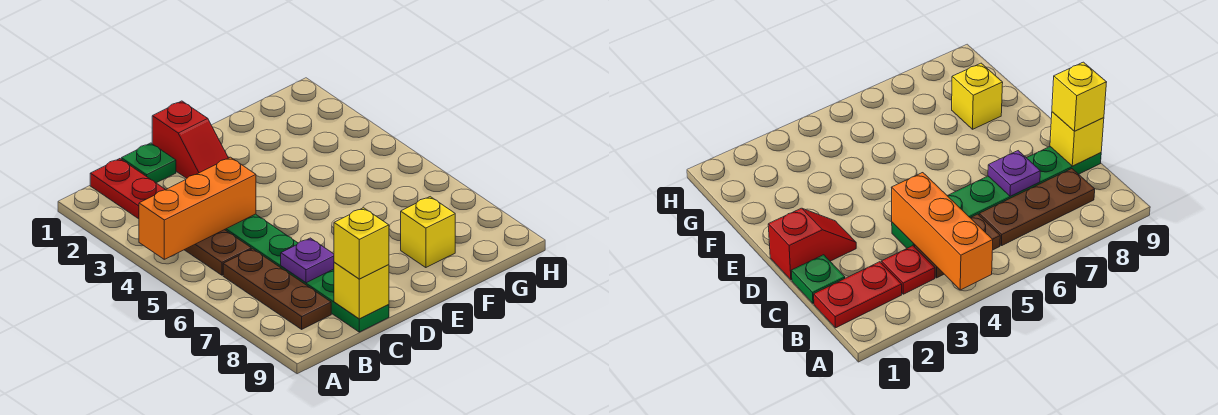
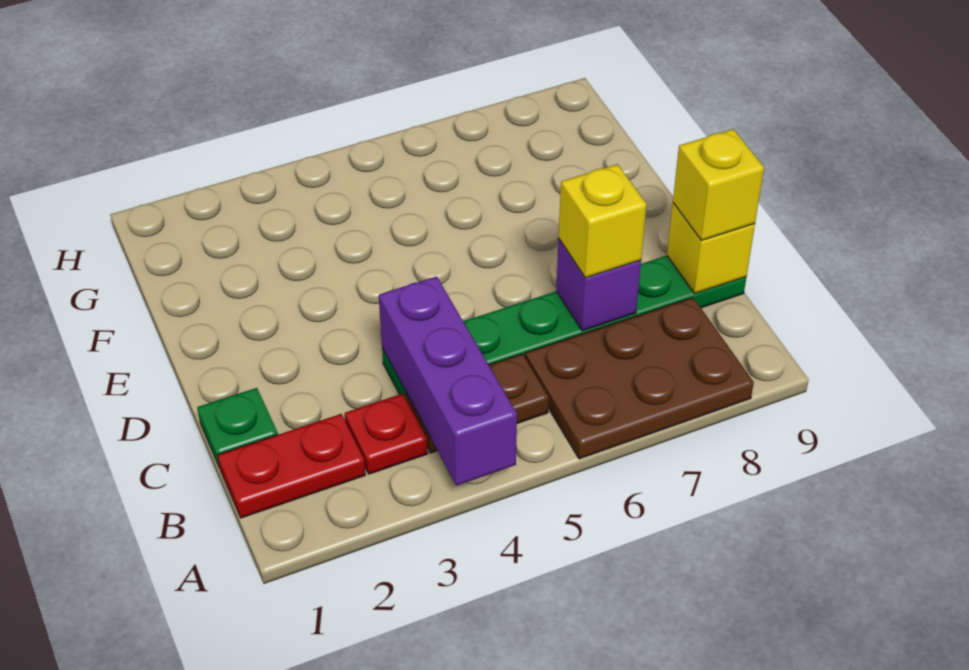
orange brick A4:C4 level 2 -> purple brick A4:C4 level 2
brown plate B6:B8 level 1 -> brown plate A6:B8 level 1
purple plate C7 level 2 -> purple brick C7 level 2
red slope D1:D2 level 1 top 1 -> none
yellow brick F8 level 1 -> yellow brick C7 level 3

